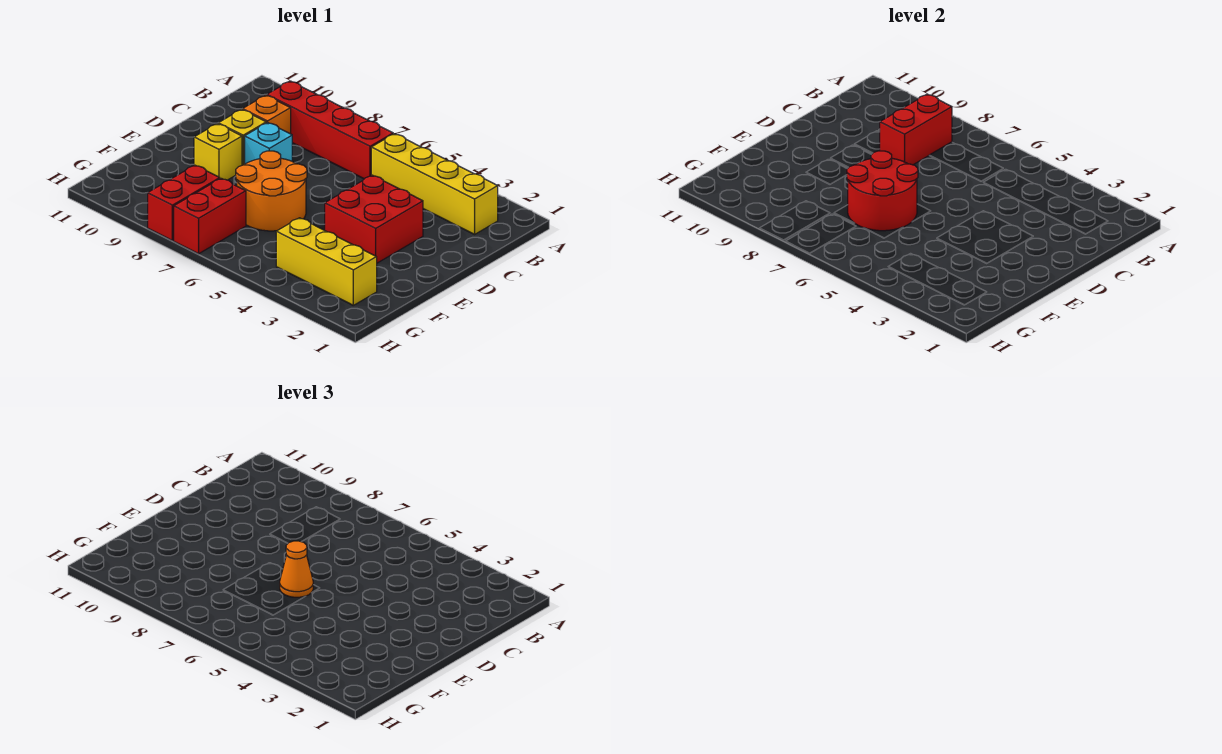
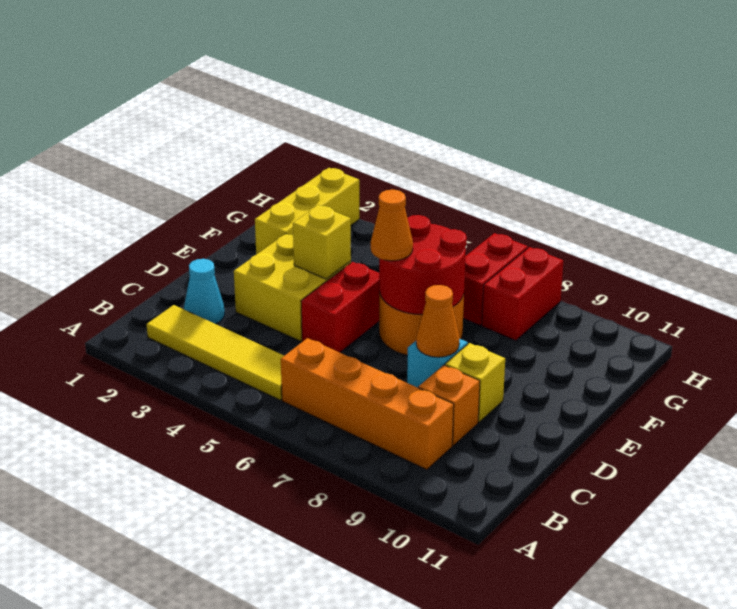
yellow brick B2:B5 level 1 -> yellow tile B2:B5 level 1
red brick B6:B9 level 1 -> orange brick B6:B9 level 1
red brick B8:C8 level 2 -> red brick D5:E5 level 1
none -> cyan cone C2 level 1
red brick D3:E4 level 1 -> yellow brick D3:E4 level 1
none -> orange cone D8 level 2
yellow brick E9 level 1 -> yellow brick E4 level 2
yellow brick G2:G4 level 1 -> yellow brick F2:H2 level 1

